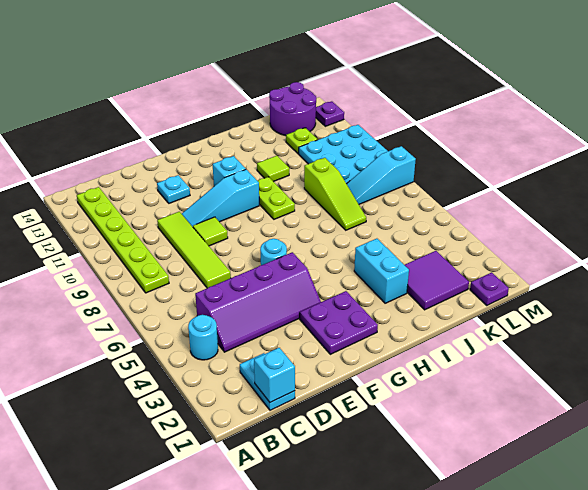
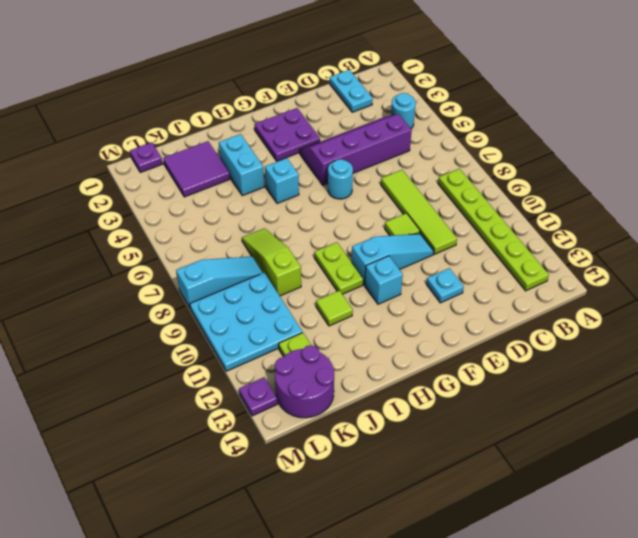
cyan brick C1 level 2 -> cyan brick H5 level 1

